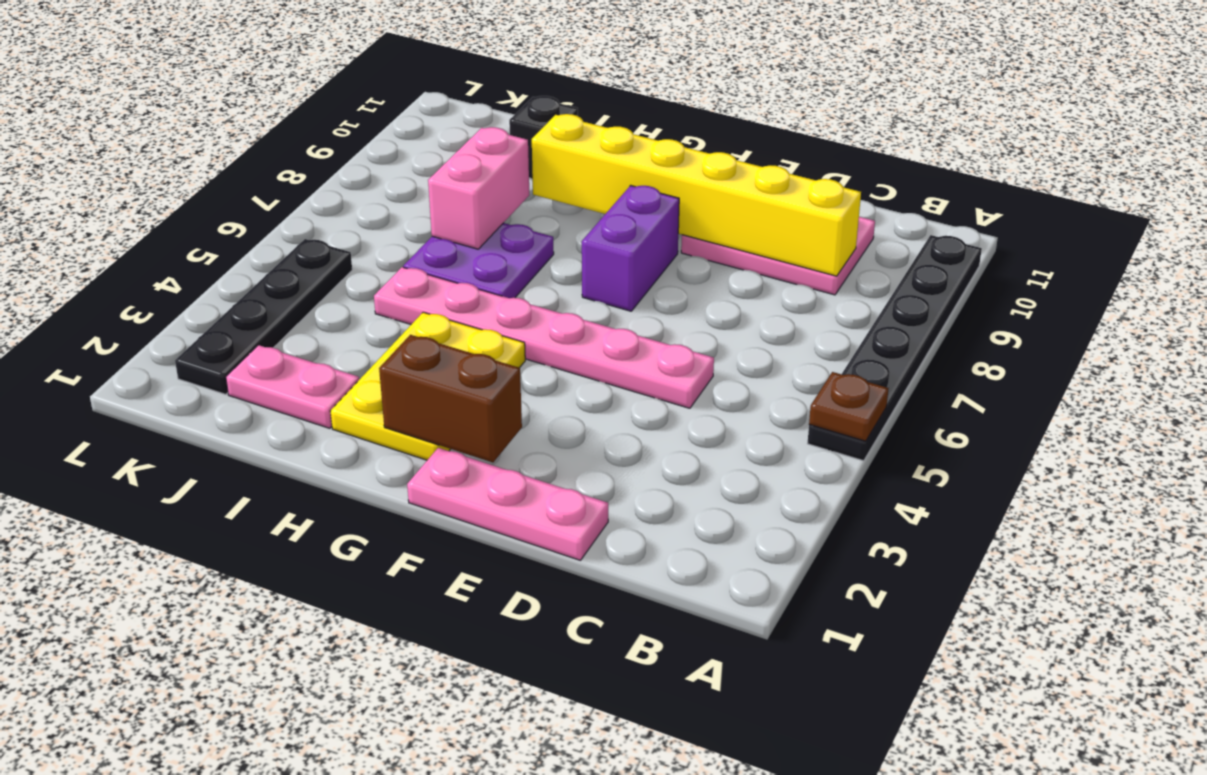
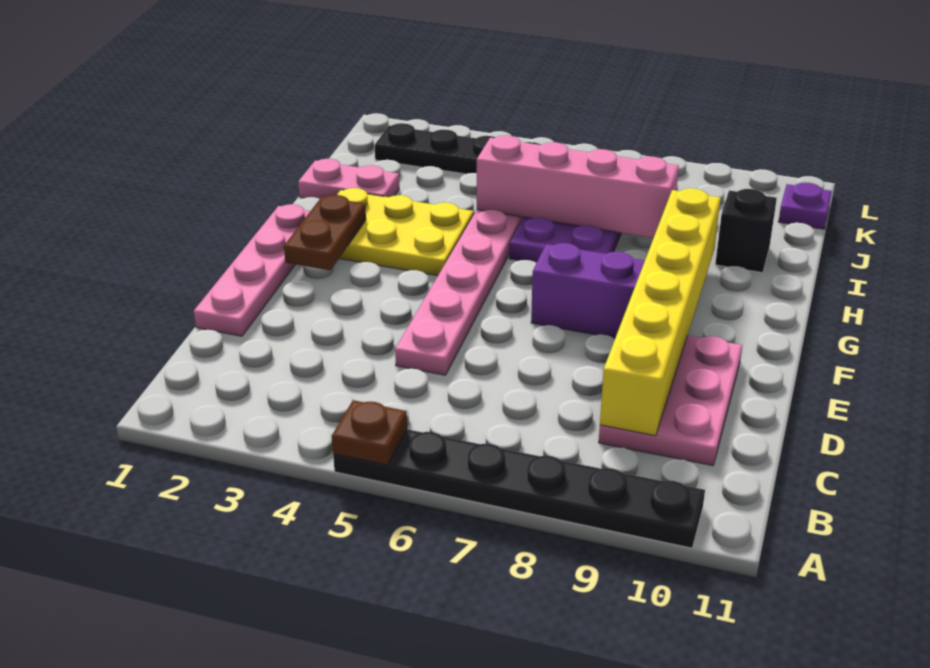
pink plate D1:F1 level 1 -> pink plate D1:G1 level 1
brown brick F2:G2 level 2 -> brown plate F2:G2 level 2
pink plate I2:J2 level 1 -> pink plate I1:I2 level 1
pink brick I7:I8 level 2 -> pink brick I5:I8 level 2
none -> purple plate K11 level 1

